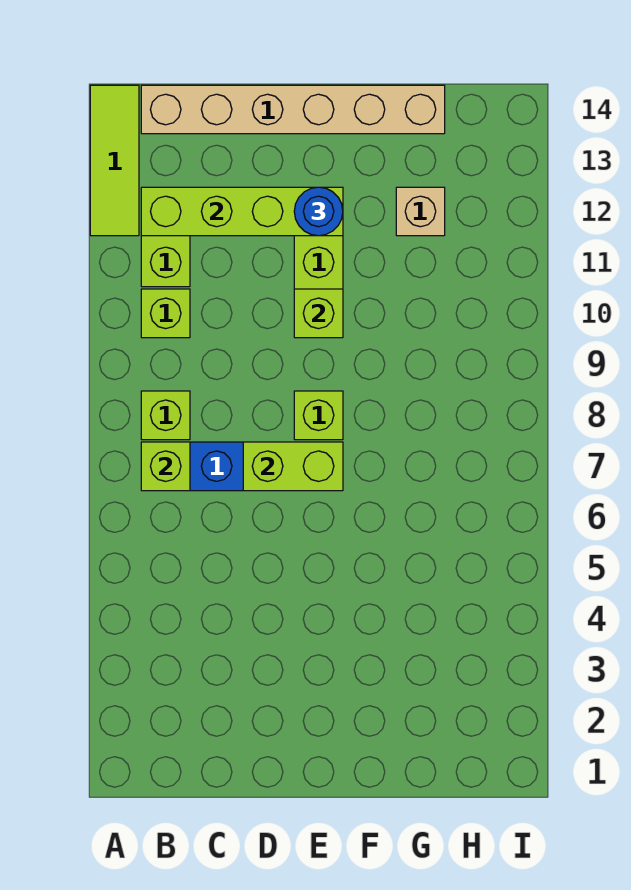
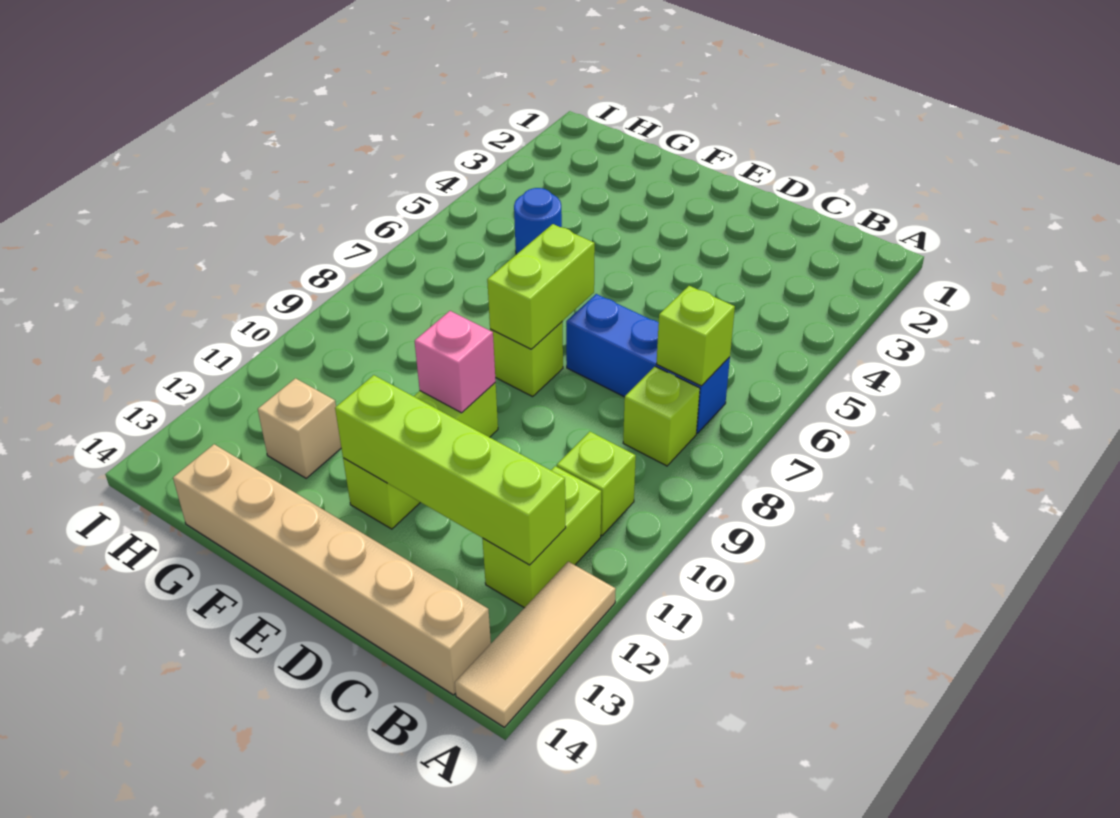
lime tile A12:A14 level 1 -> tan tile A12:A14 level 1
lime brick D7:E7 level 2 -> lime brick E7:E8 level 2
lime brick E10 level 2 -> pink brick E10 level 2
blue round brick E12 level 3 -> blue round brick G5 level 1

